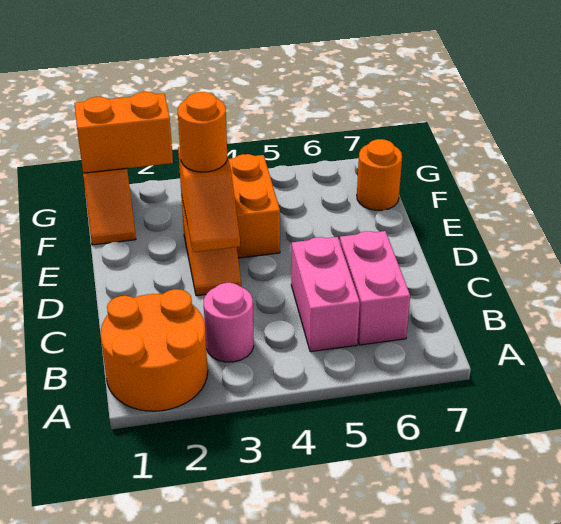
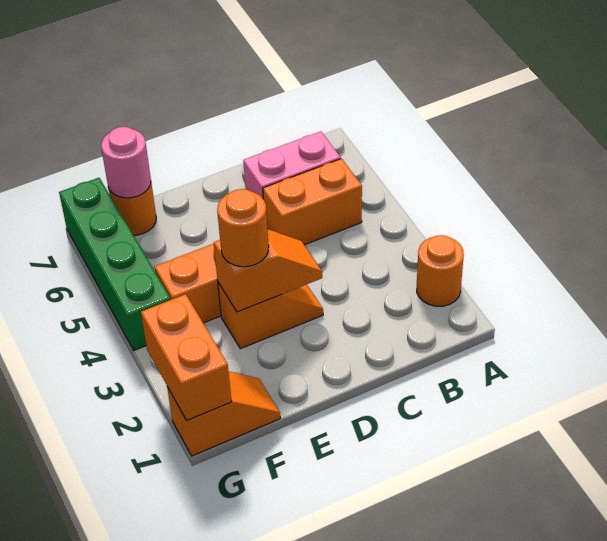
orange round brick A1:B2 level 1 -> orange round brick A2 level 1
pink round brick B3 level 1 -> pink round brick F7 level 2
pink brick B5:C5 level 1 -> orange brick B5:C5 level 1
none -> green brick G4:G7 level 1

